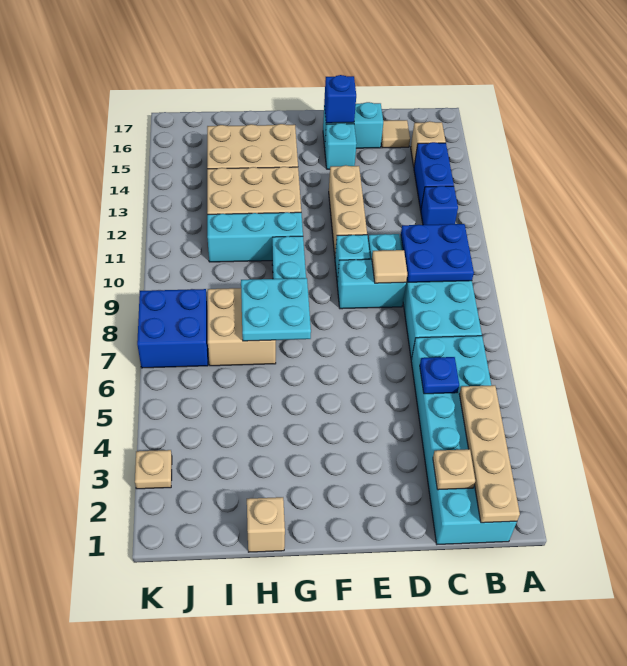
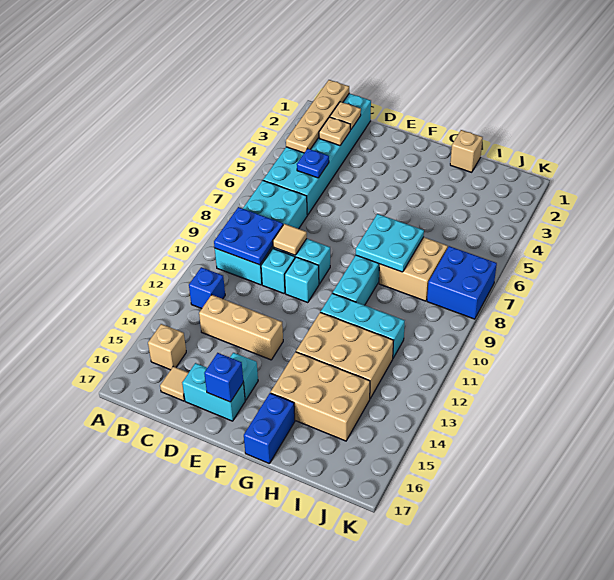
blue brick B13:B14 level 1 -> blue brick G16:G17 level 1
tan brick E11:E13 level 1 -> tan brick C13:E13 level 1
tan plate K3 level 1 -> tan plate C3 level 2

